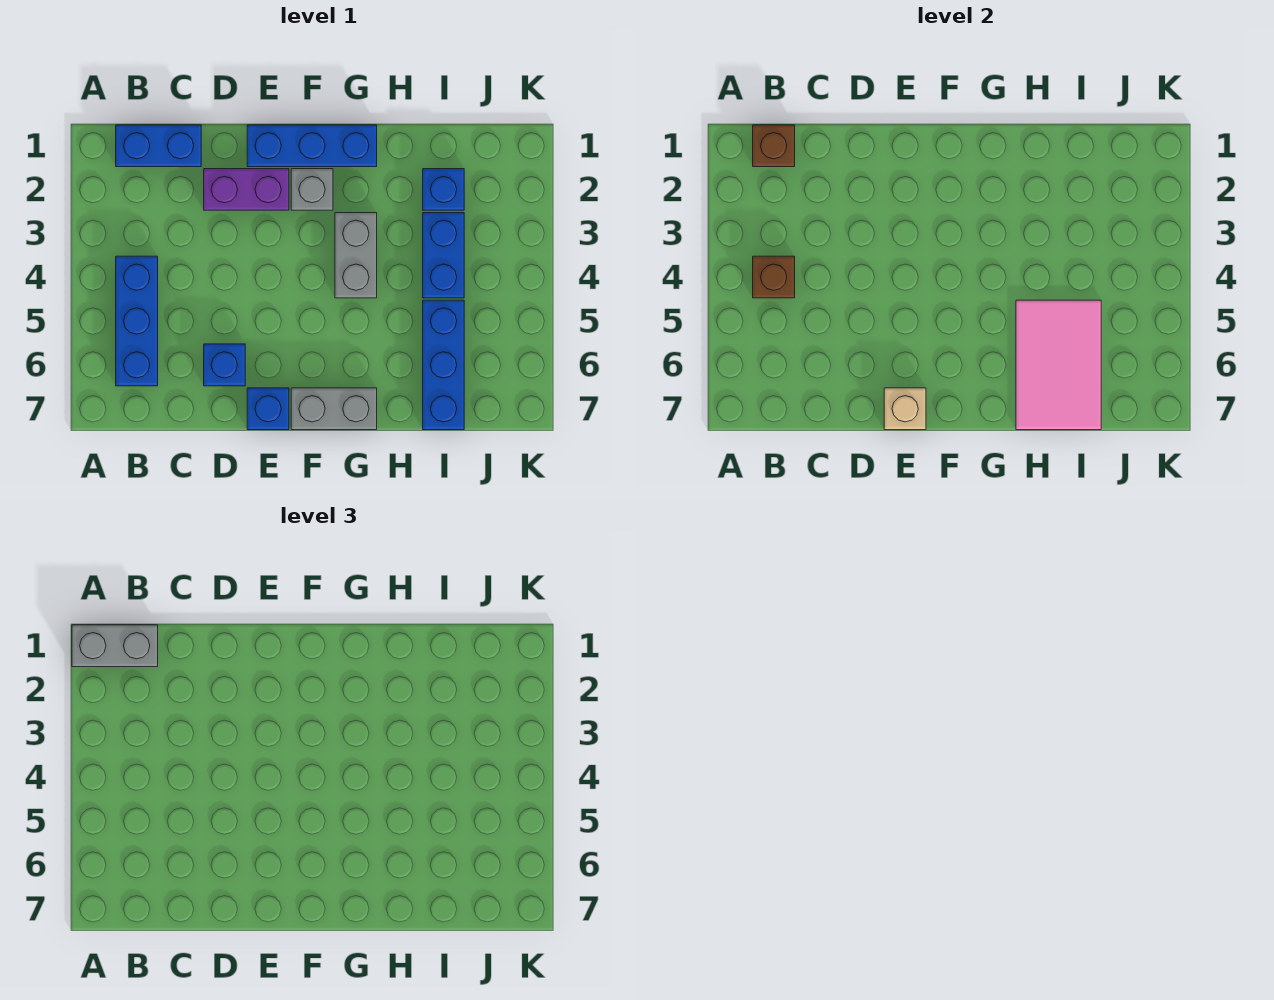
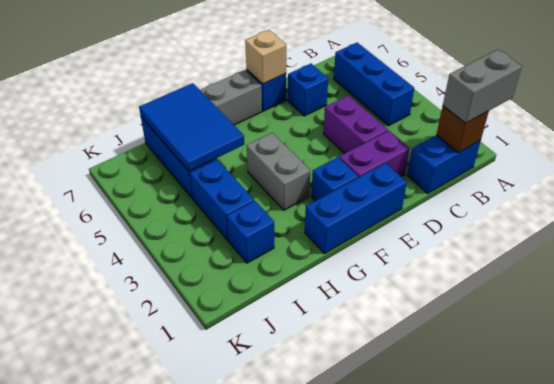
brown brick B4 level 2 -> none
none -> purple brick D3:D4 level 1
grey brick F2 level 1 -> blue brick F2 level 1
pink tile H5:I7 level 2 -> blue tile H5:I7 level 2

